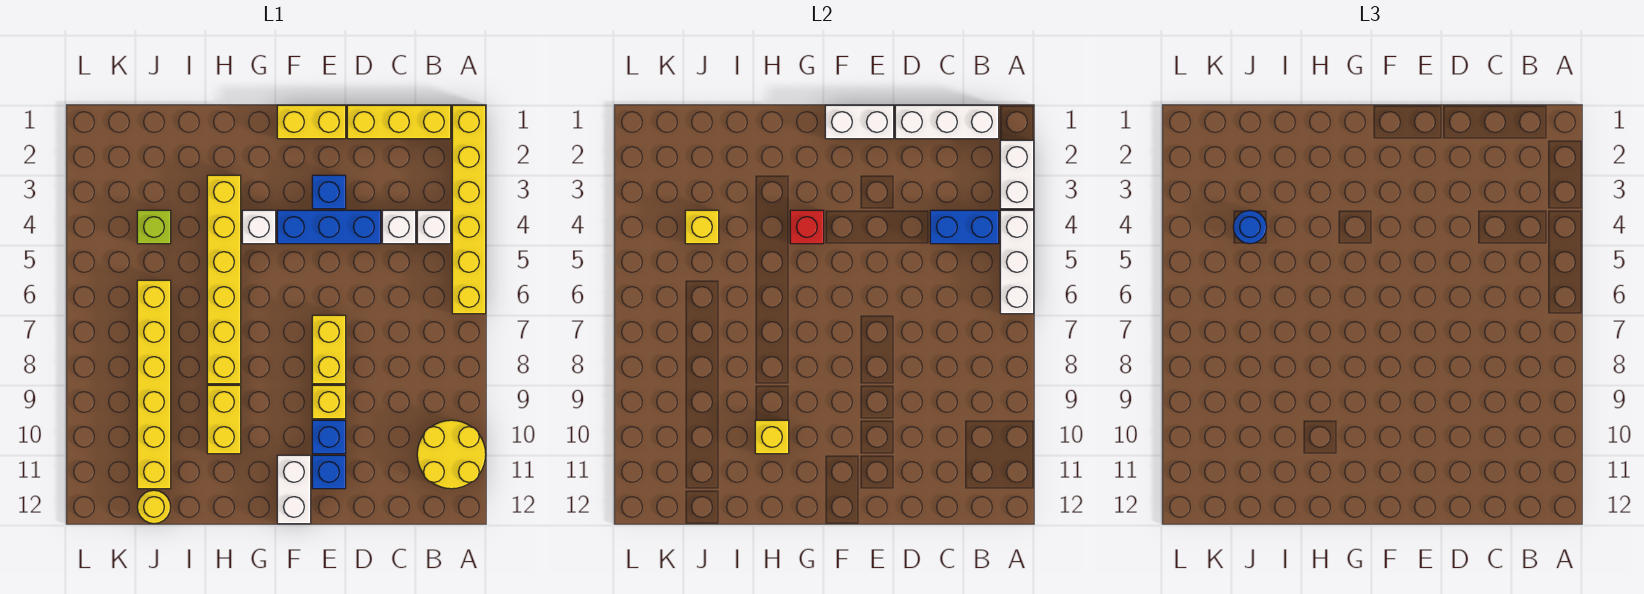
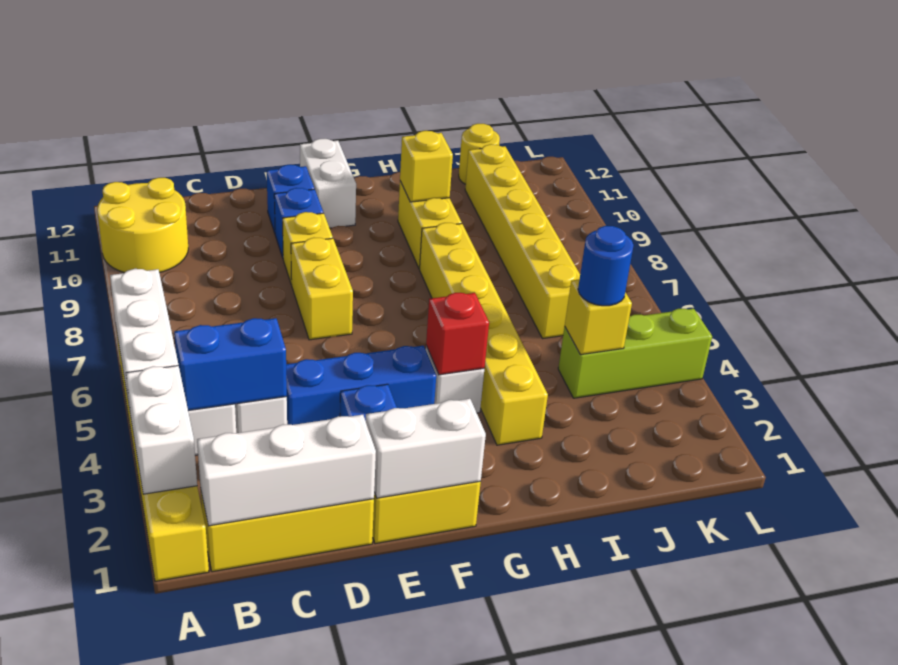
lime brick J4 level 1 -> lime brick J4:L4 level 1

